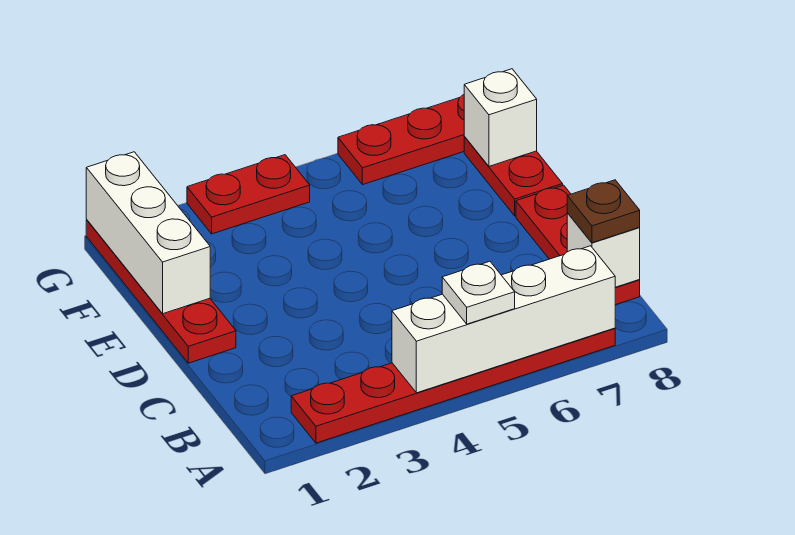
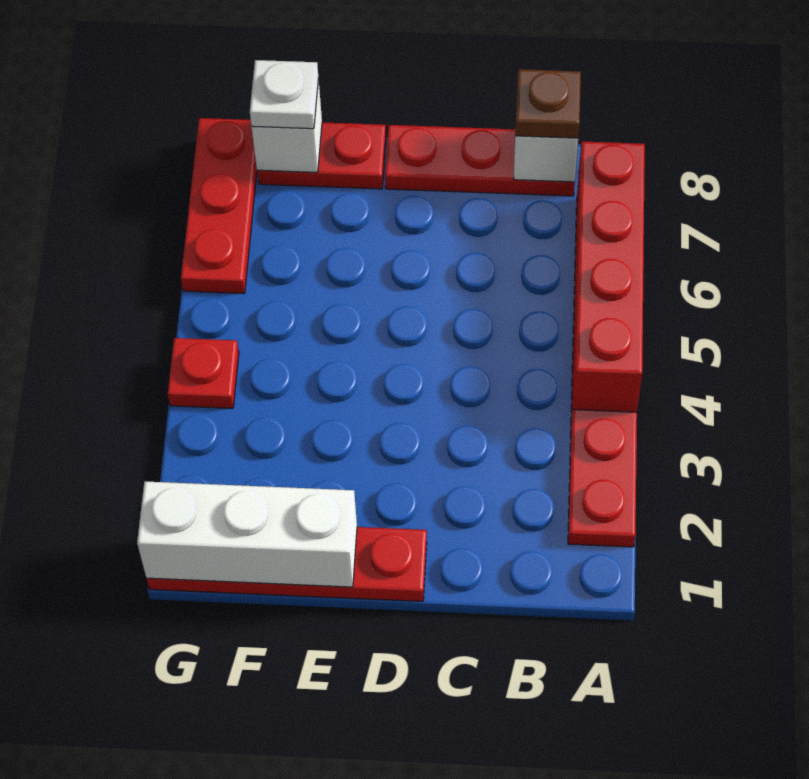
white brick A4:A7 level 2 -> red brick A4:A7 level 2
white plate A5 level 3 -> white plate F8 level 3
red plate G3:G4 level 1 -> red plate G4 level 1

